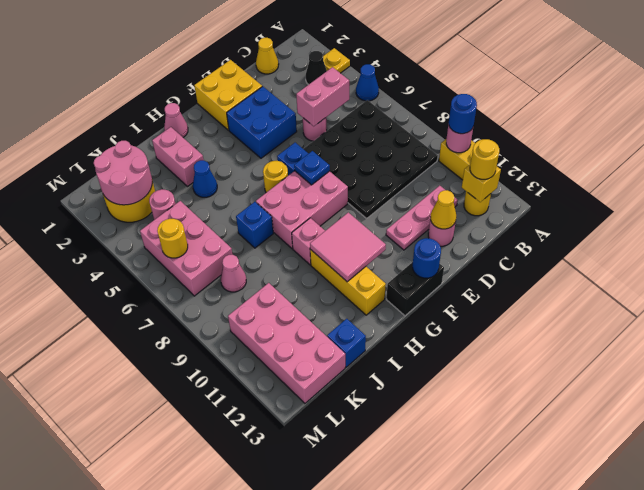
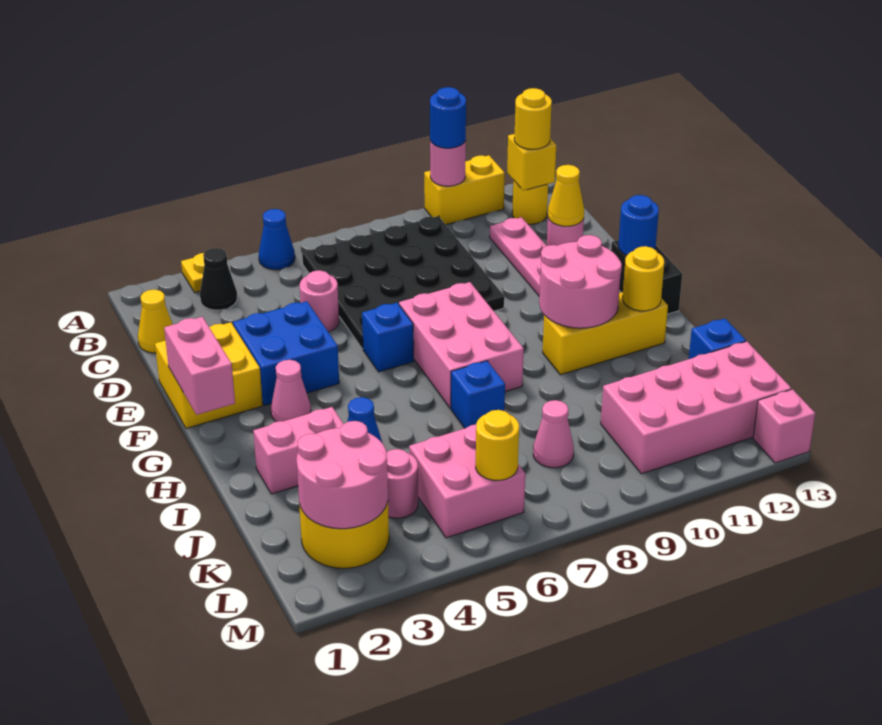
pink brick C5:D5 level 2 -> pink brick F1:G1 level 2
blue plate F7 level 2 -> none
yellow round brick G6 level 1 -> yellow round brick H12 level 2
pink tile G10:H11 level 2 -> pink round brick G10:H11 level 2
pink cone H1 level 1 -> pink cone G3 level 1
pink brick H9 level 1 -> pink brick M13 level 1
pink brick K5:L7 level 1 -> pink brick K5:L6 level 1

